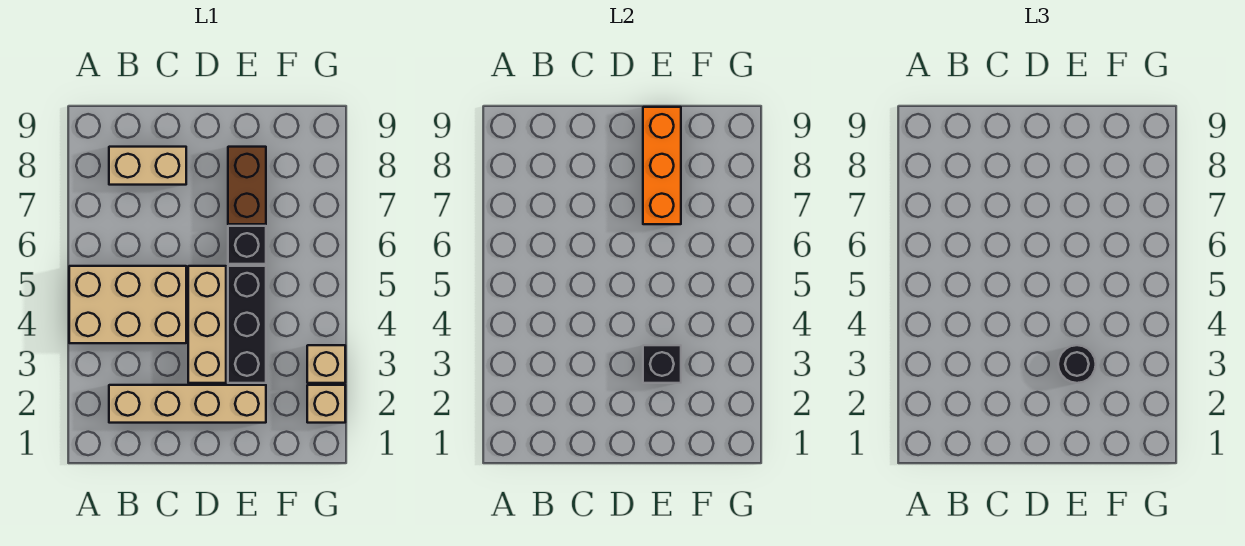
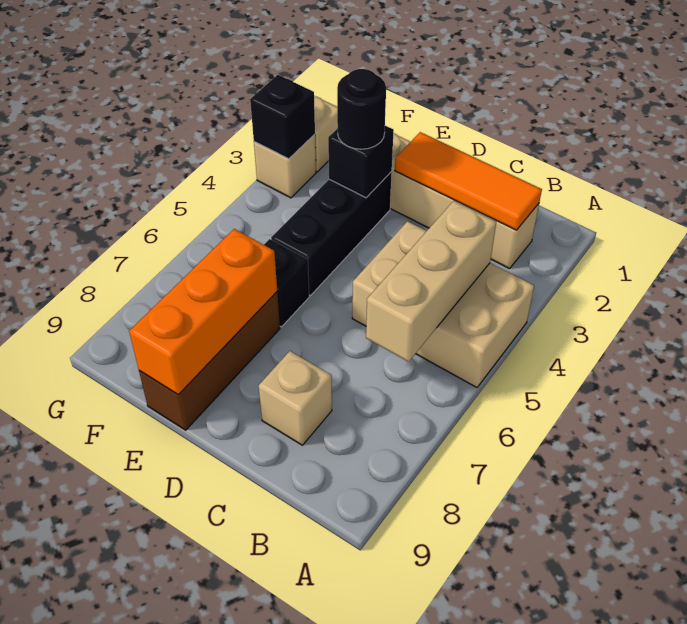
none -> orange tile B2:D2 level 2
tan brick B8:C8 level 1 -> tan brick C8 level 1
tan brick D3:D5 level 1 -> tan brick B4:B6 level 2
brown brick E7:E8 level 1 -> brown brick E7:E9 level 1
none -> black brick G3 level 2

